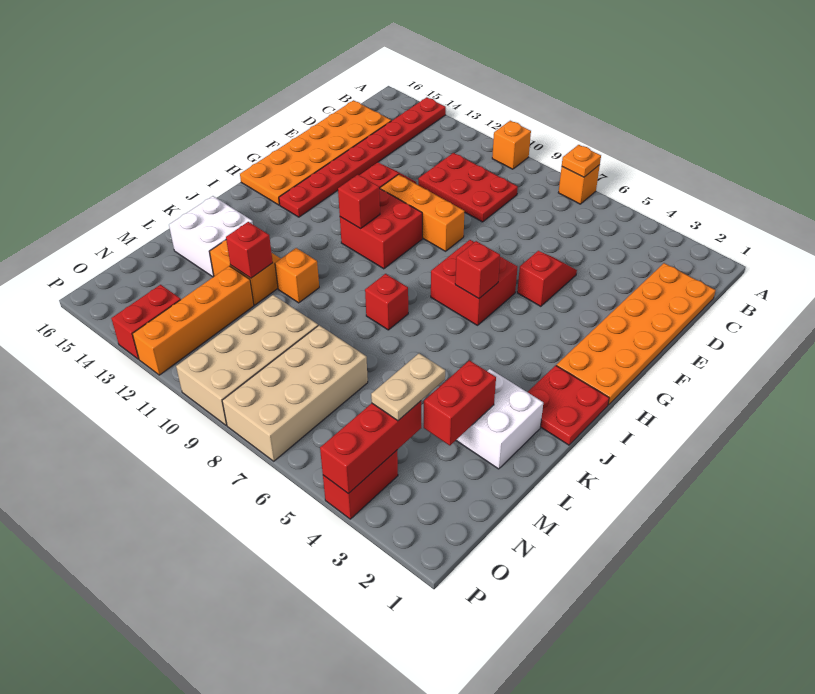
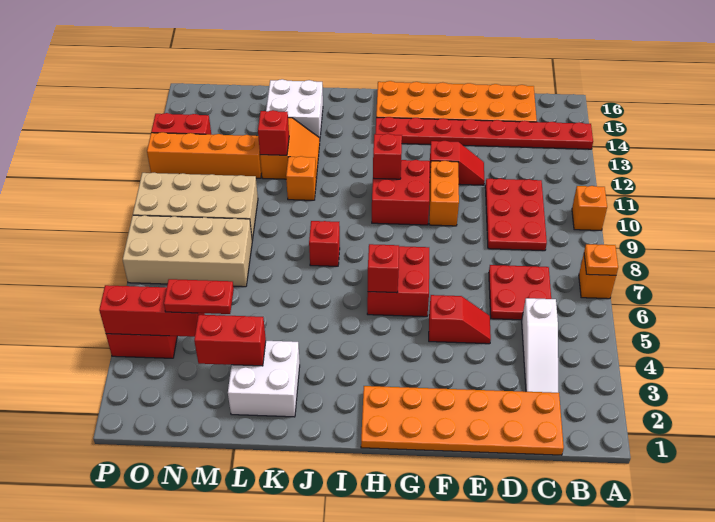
none -> white slope C3:C5 level 1 top 5
orange brick F9:F11 level 1 -> orange brick F10:F11 level 1
red plate I1:J2 level 1 -> red plate C6:D7 level 1
tan plate M4:N4 level 3 -> red plate M4:N4 level 3

